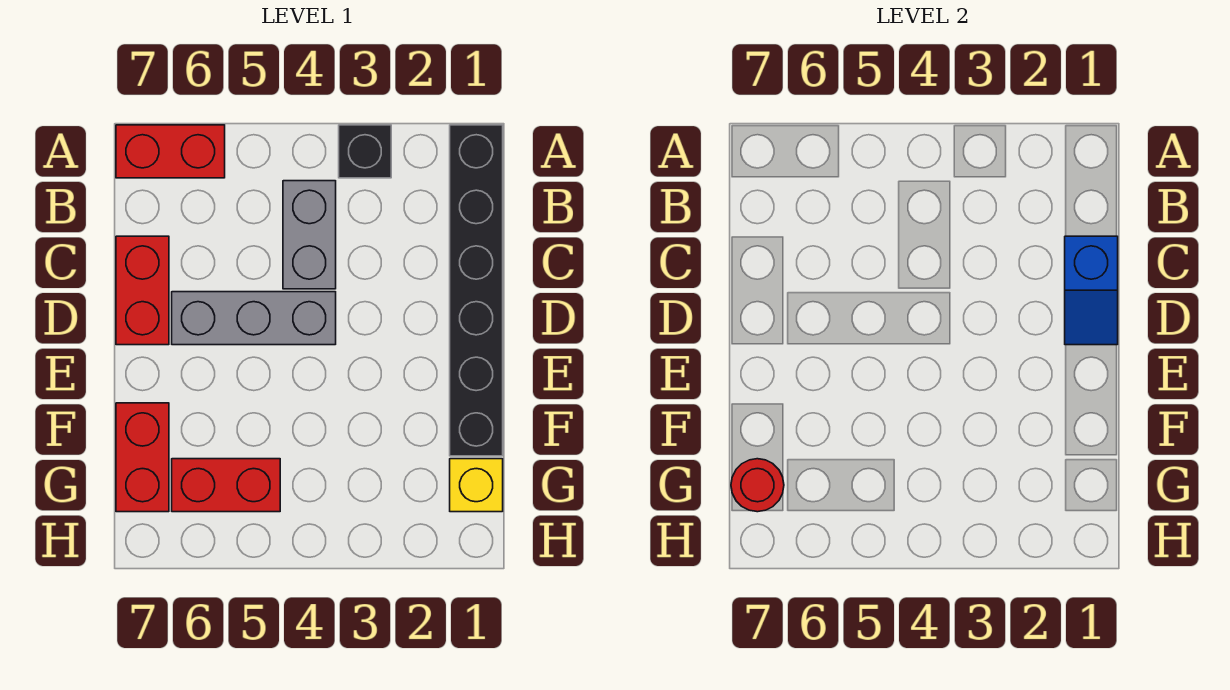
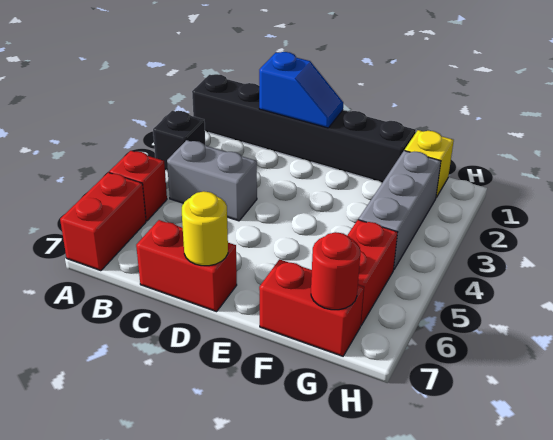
none -> red brick A5 level 1
grey brick D4:D6 level 1 -> grey brick G2:G4 level 1
none -> yellow round brick D7 level 2

